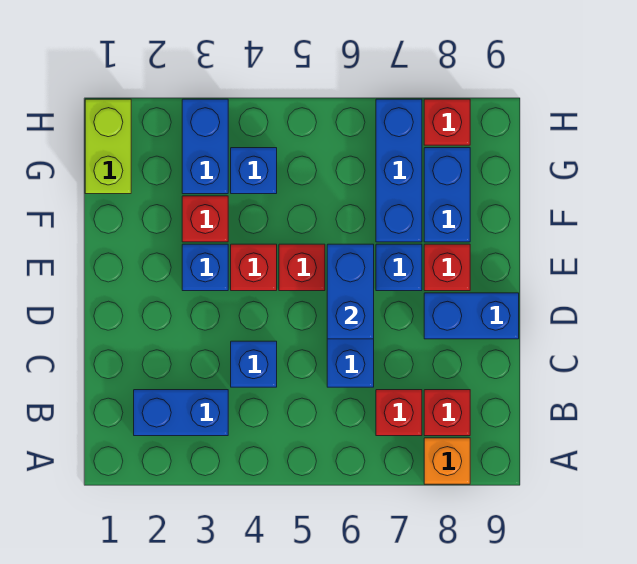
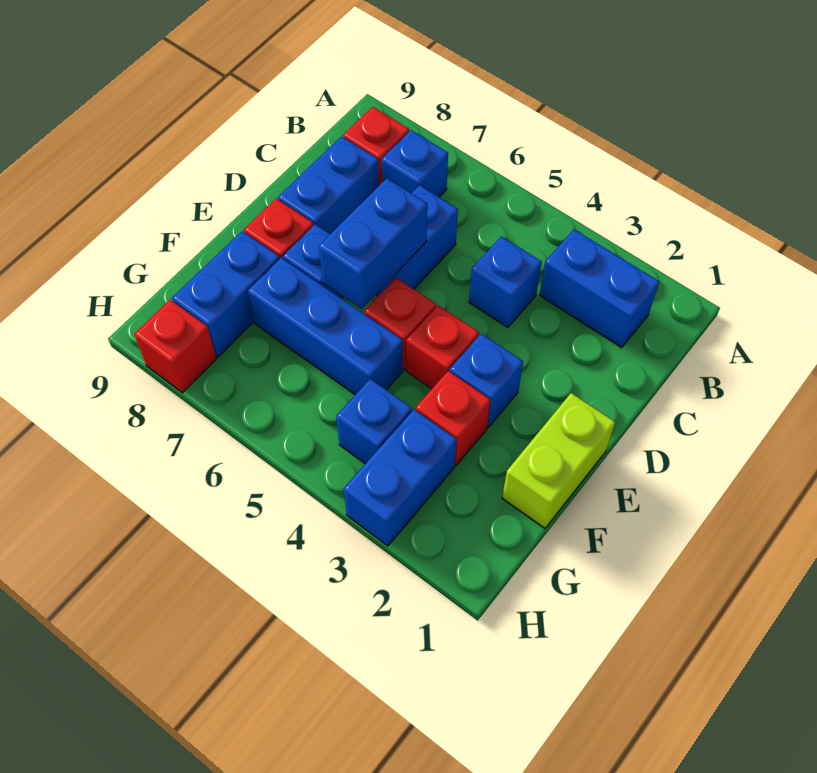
orange brick A8 level 1 -> none
red brick B7 level 1 -> blue brick B7 level 1
blue brick D8:D9 level 1 -> blue brick C8:D8 level 1
blue brick F7:H7 level 1 -> blue brick F5:F7 level 1
lime brick G1:H1 level 1 -> lime brick E1:F1 level 1

